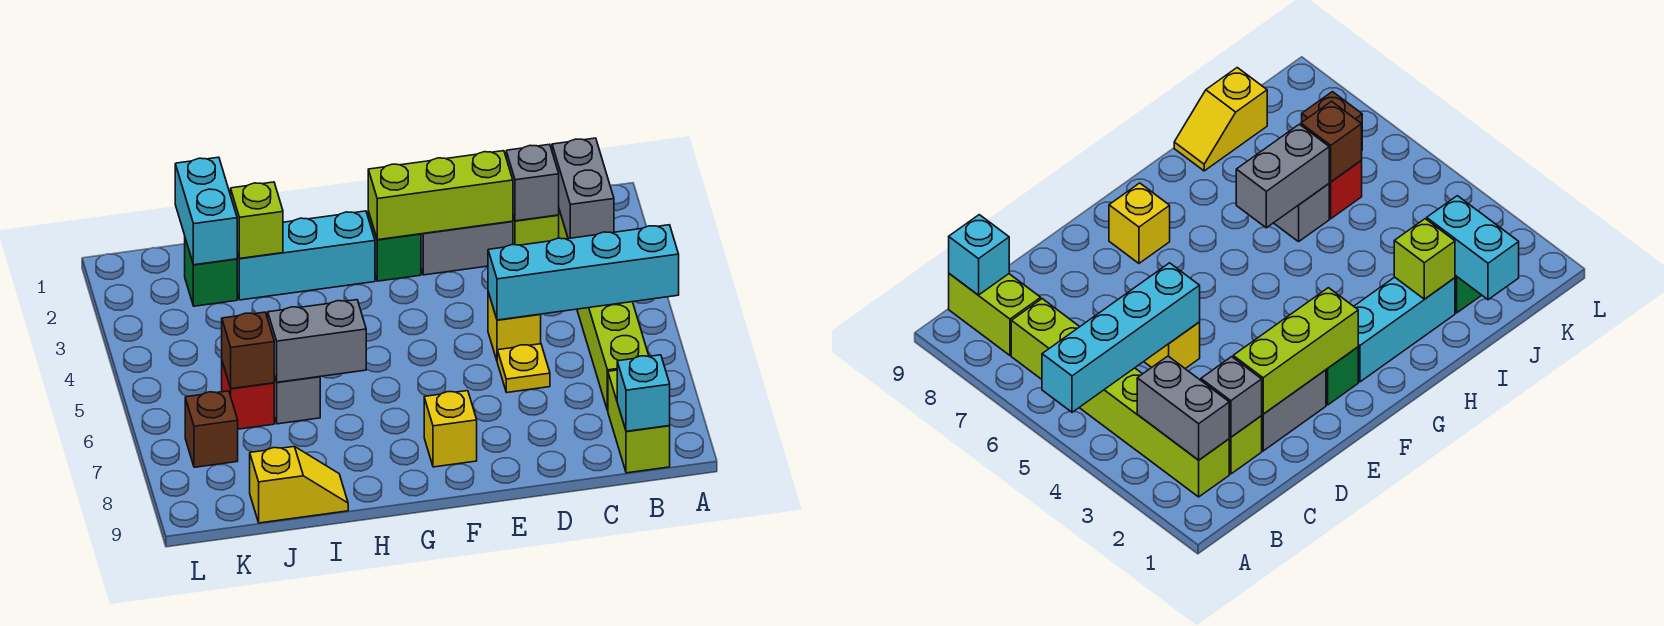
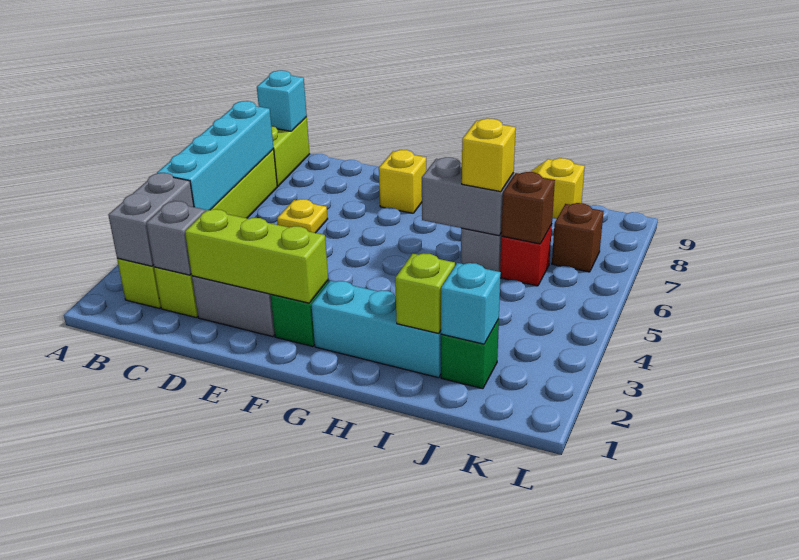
cyan brick A5:D5 level 2 -> cyan brick B4:B7 level 2
yellow brick D5 level 1 -> yellow brick I6 level 3
cyan brick J1:J2 level 2 -> cyan brick J2 level 2

